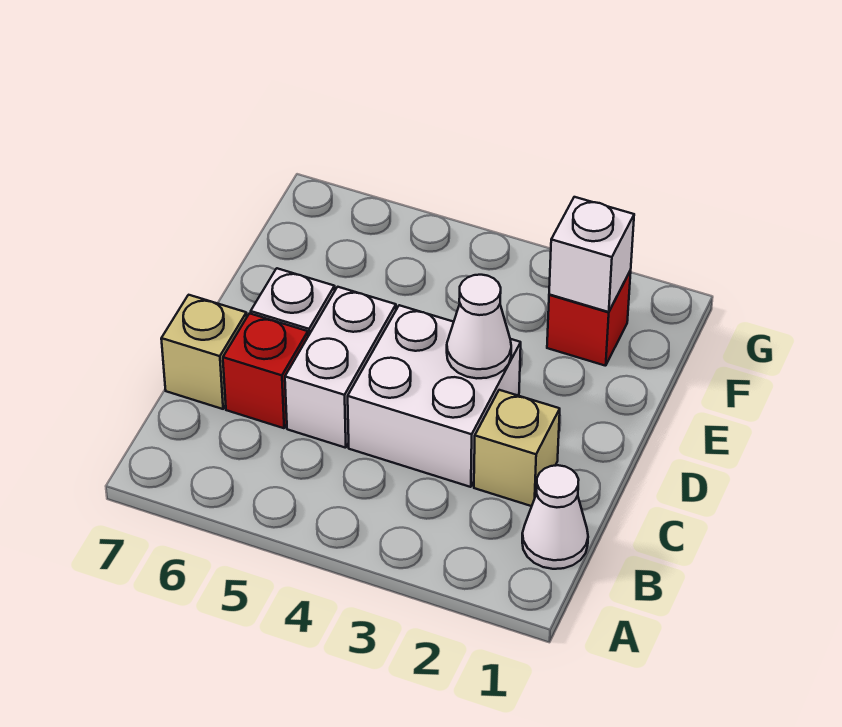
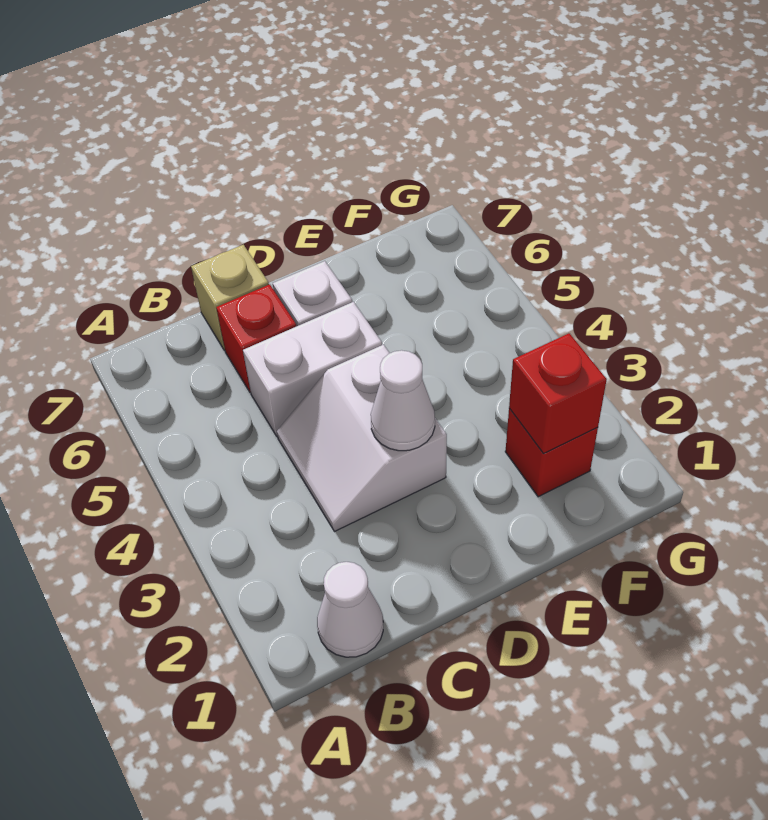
tan brick C2 level 1 -> none
white brick C3:D4 level 1 -> white slope C3:D4 level 1 top D
white brick F2 level 2 -> red brick F2 level 2

